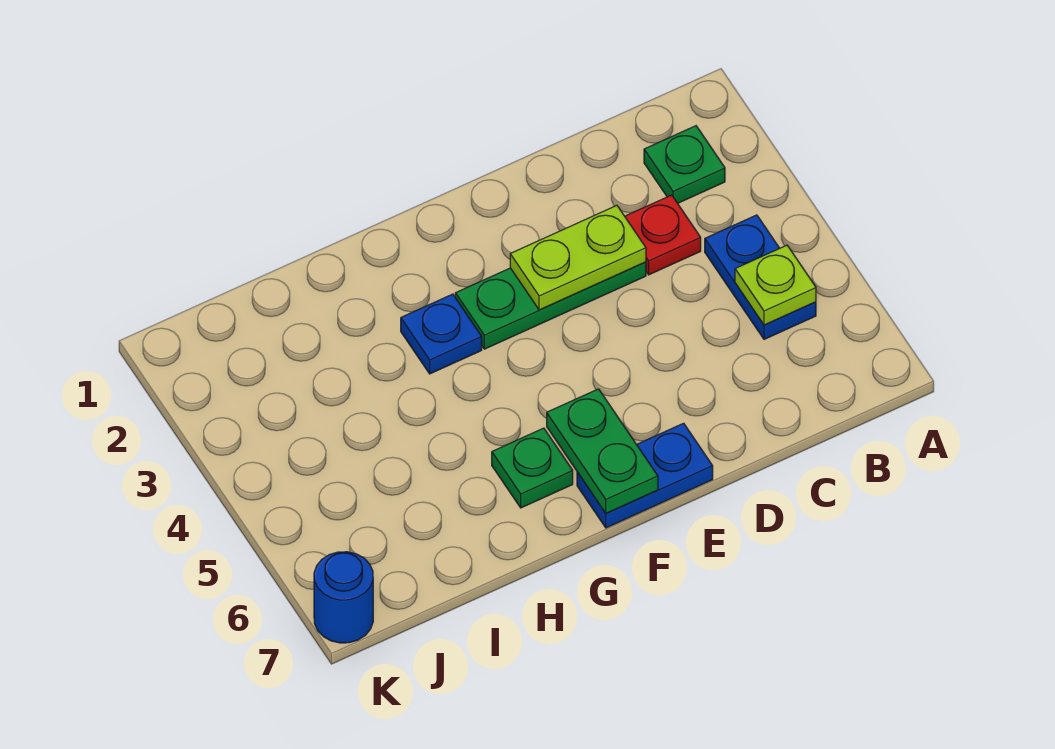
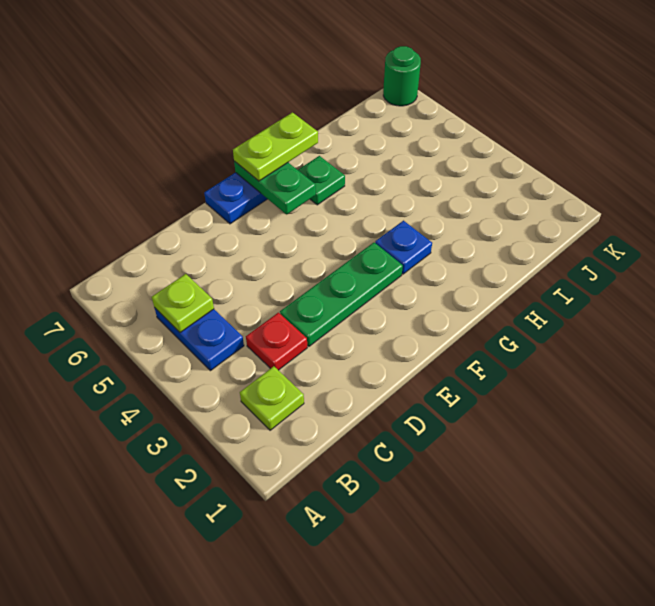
green plate B2 level 1 -> lime plate B2 level 1
lime plate D3:E3 level 2 -> lime plate F7:G7 level 3
blue round brick K7 level 1 -> green round brick K7 level 1

